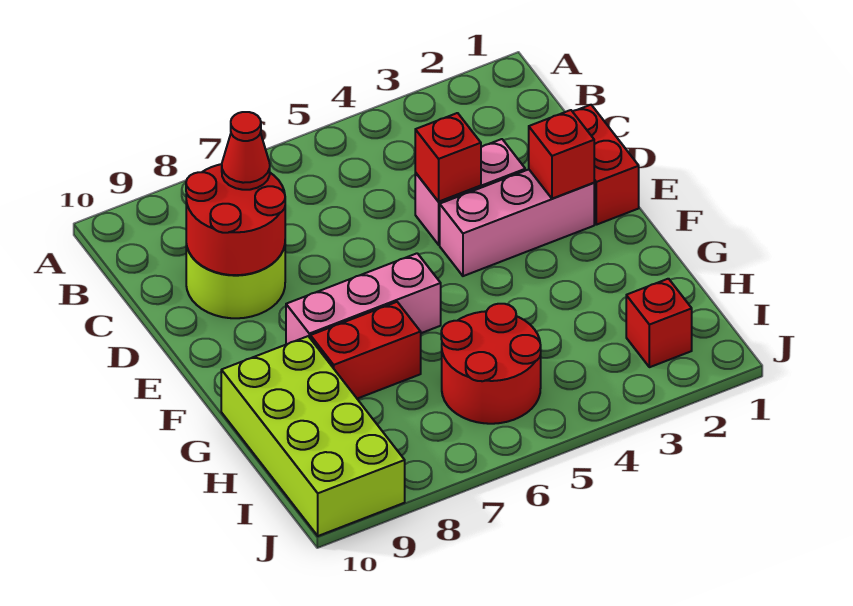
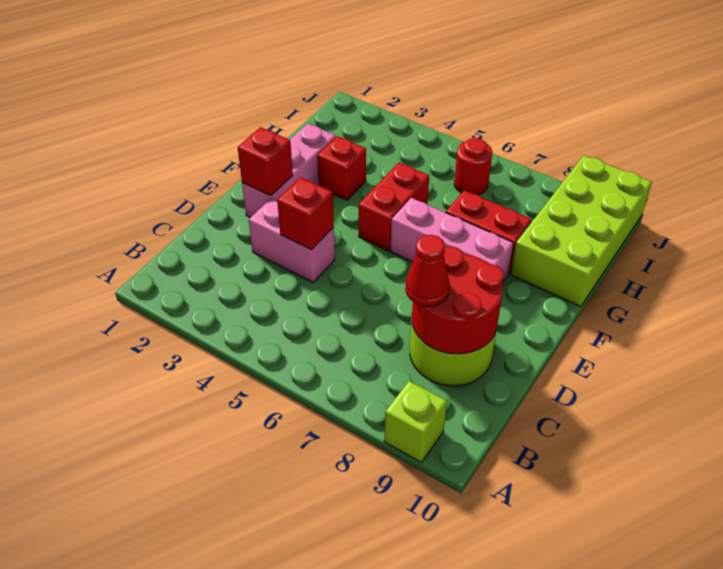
none -> lime brick A9 level 1
red brick D1:E1 level 1 -> red brick F5:G5 level 1
pink brick E2:E4 level 1 -> pink brick E2:G2 level 1
red round brick H5:I6 level 1 -> red round brick I6 level 1
red brick I2 level 1 -> red brick G3 level 1

